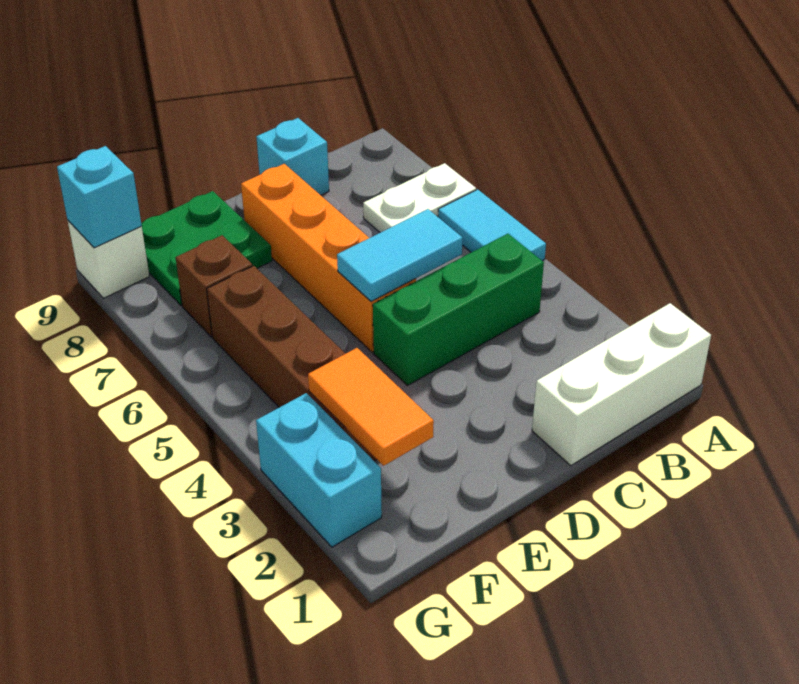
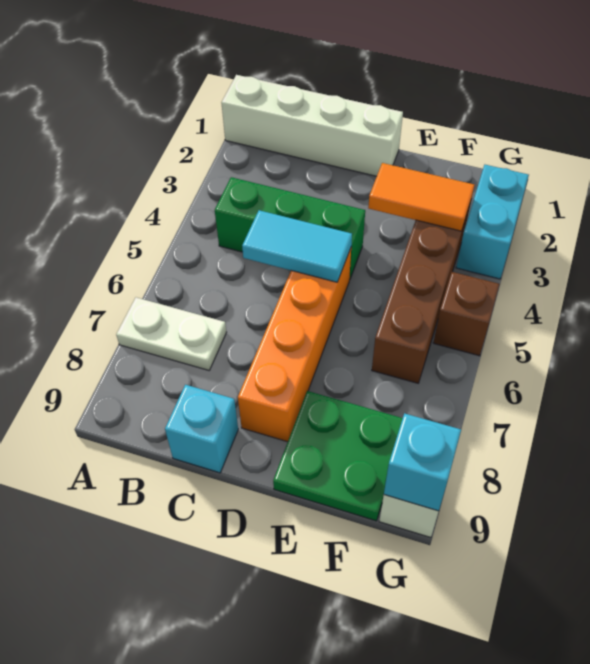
white brick A1:C1 level 1 -> white brick A1:D1 level 1
cyan tile A5:A6 level 1 -> none
orange tile F2:F3 level 2 -> orange tile E3:F3 level 2
brown brick F7 level 1 -> brown brick G5 level 1

